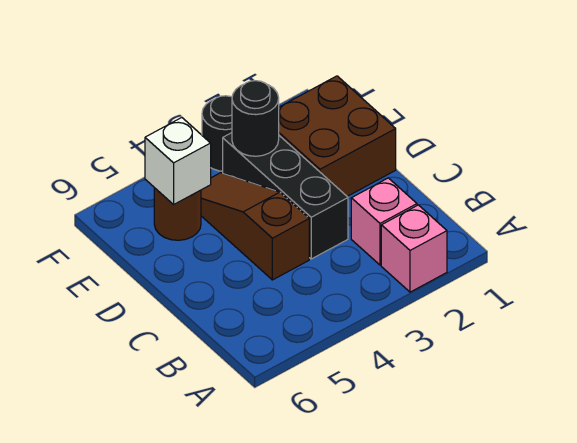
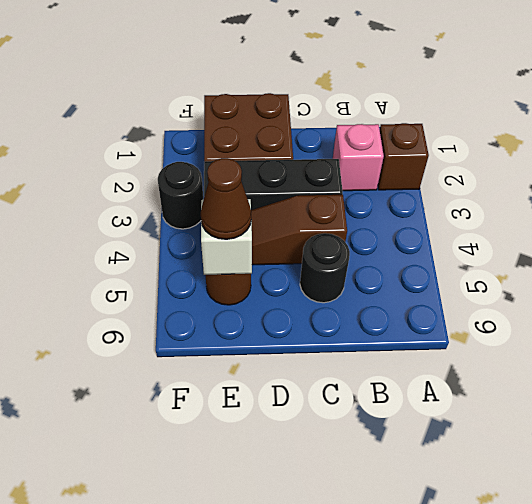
pink brick A2 level 1 -> brown brick A2 level 1
black round brick E3 level 2 -> black round brick C5 level 1
none -> brown cone E5 level 3

